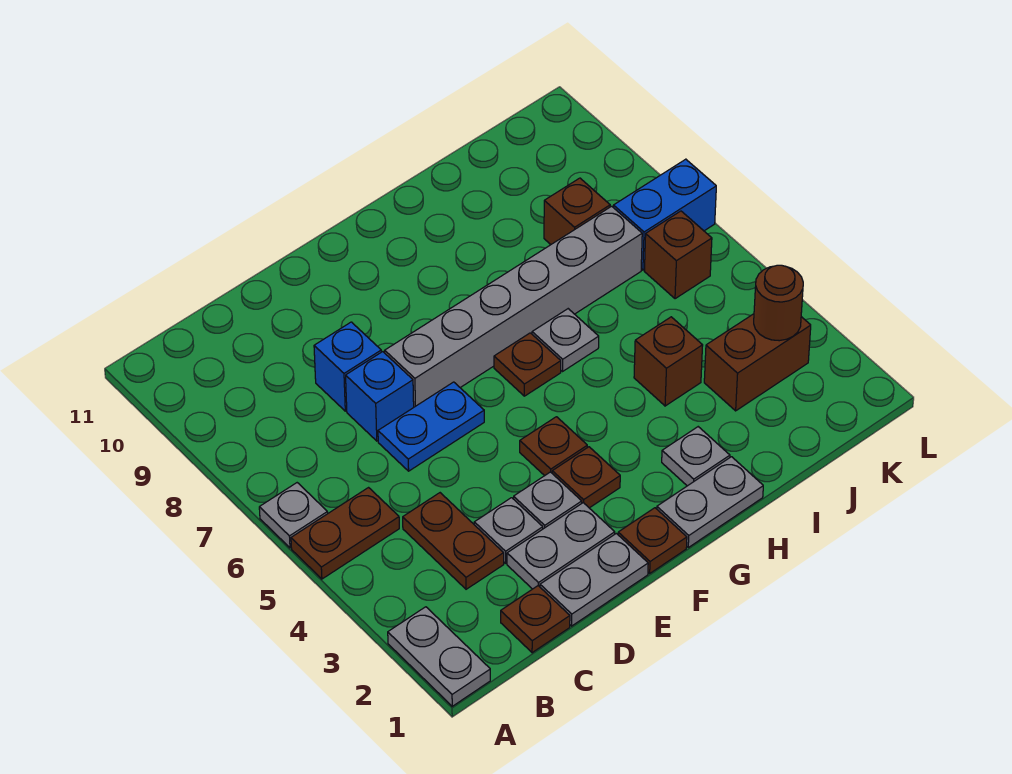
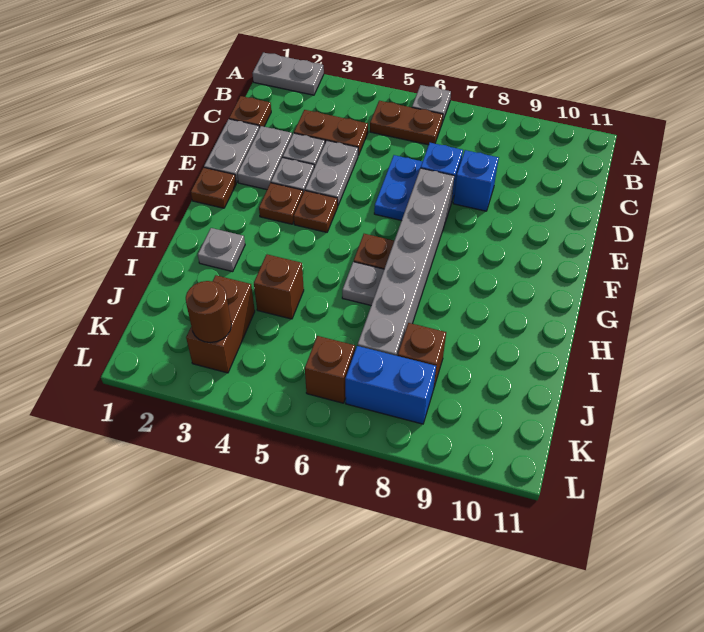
brown plate A5:B5 level 1 -> brown plate B5:B6 level 1
grey plate G1:H1 level 1 -> grey plate D4:E4 level 1
blue brick K7:L7 level 1 -> blue brick K7:K8 level 1

